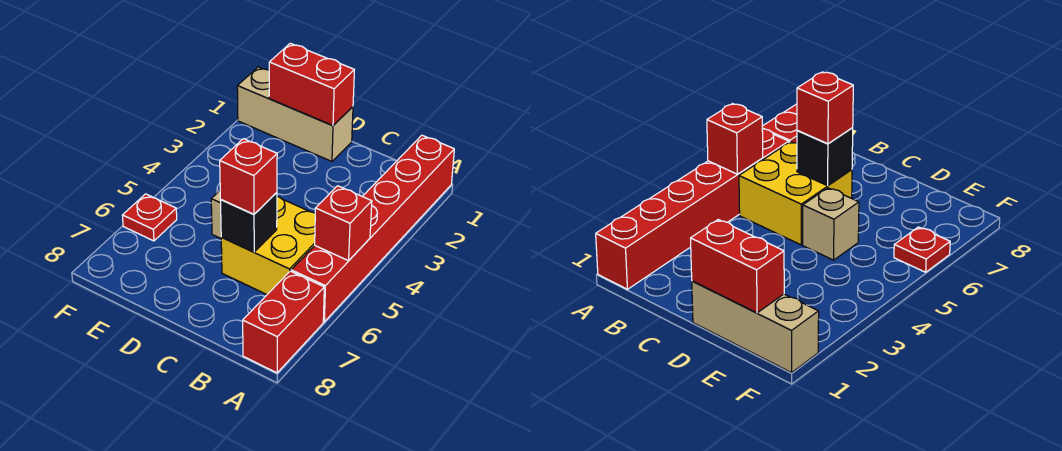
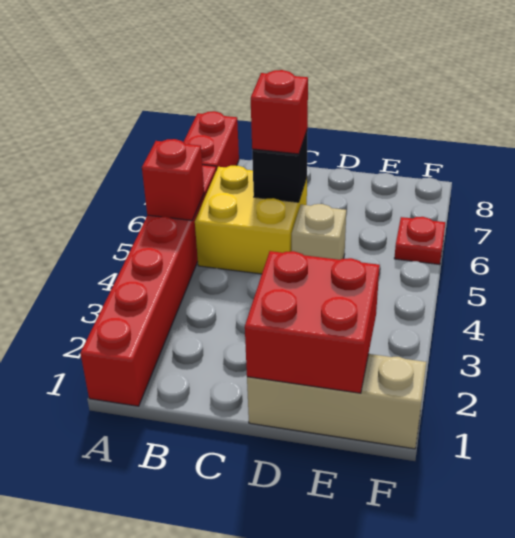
red brick D1:E1 level 2 -> red brick D1:E2 level 2

